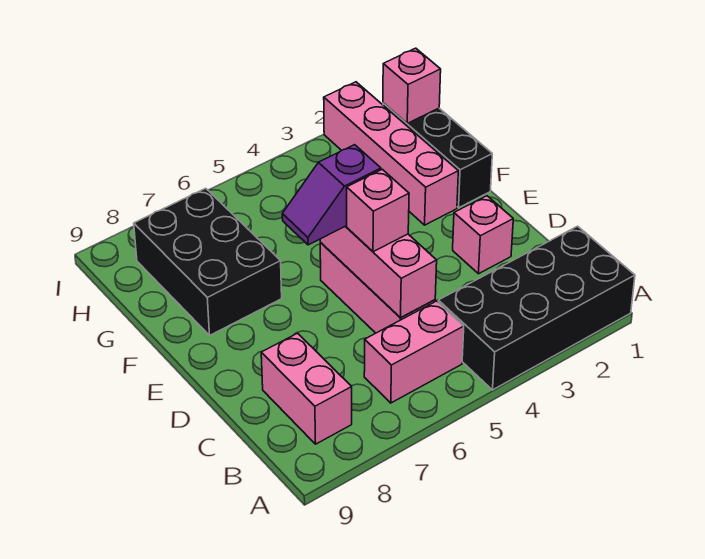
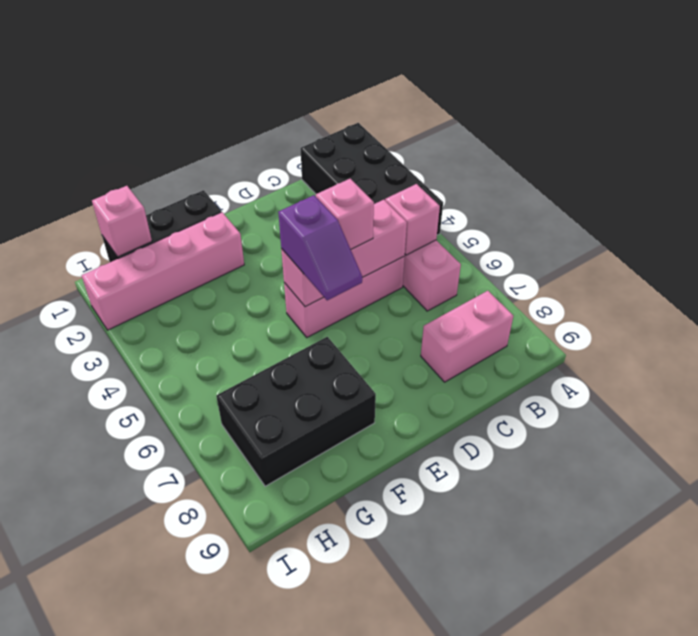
pink brick D2 level 1 -> pink brick B5 level 2

